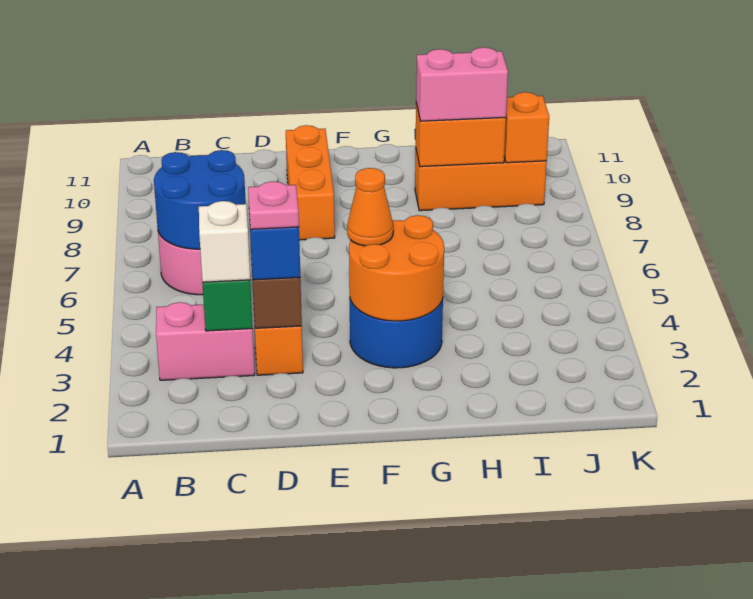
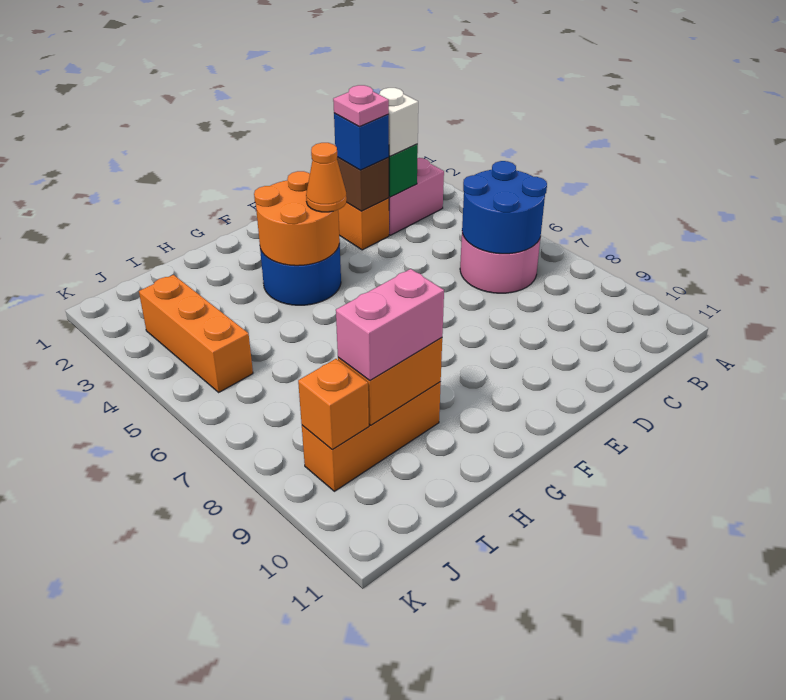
orange brick E8:E10 level 1 -> orange brick J3:J5 level 1

